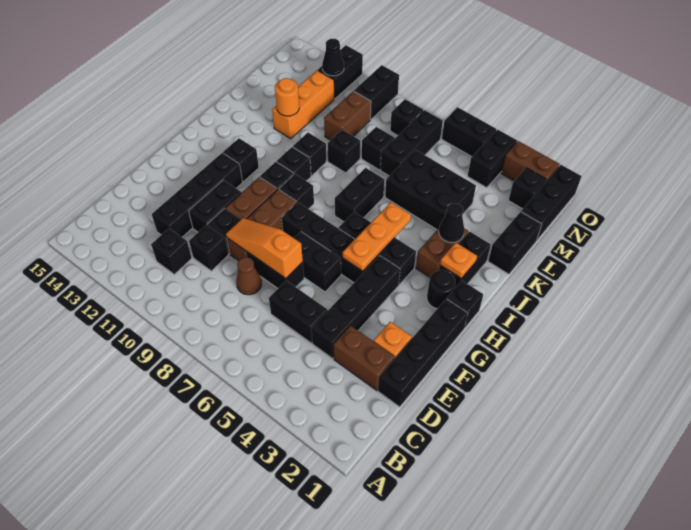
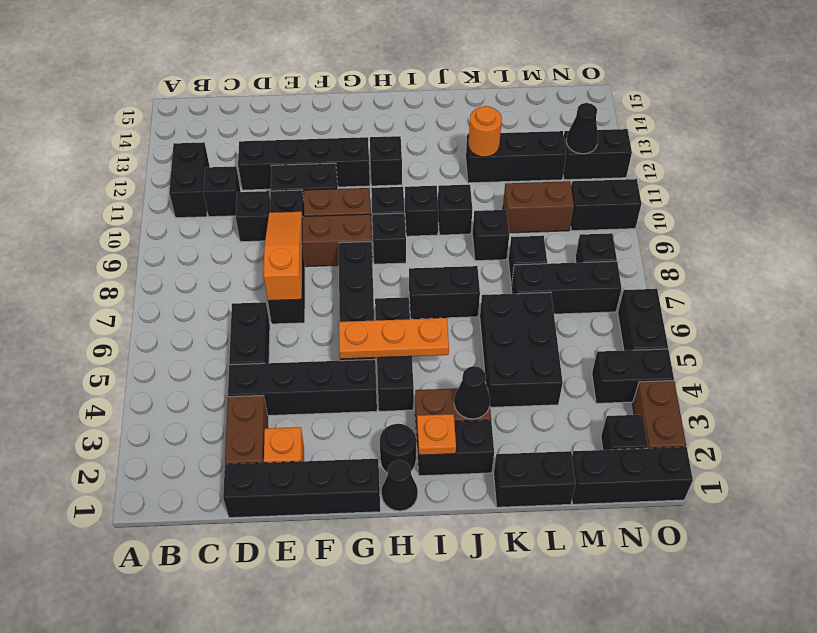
brown cone D8 level 1 -> none
black brick F6:F7 level 1 -> black brick B11:B12 level 1
black brick H1 level 1 -> black cone H1 level 1
orange brick K12:M12 level 1 -> black brick K12:M12 level 1

